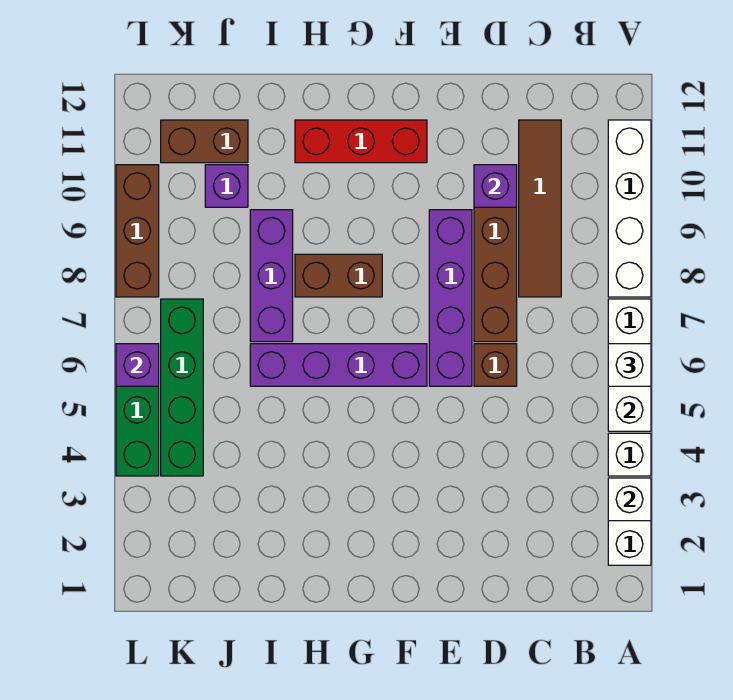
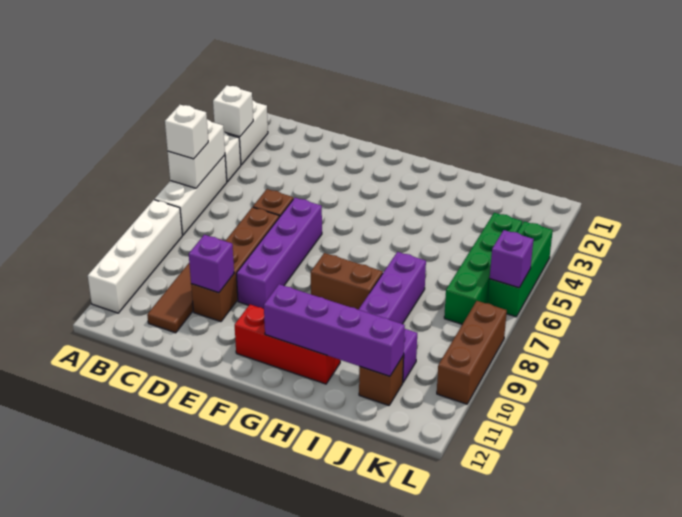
purple brick F6:I6 level 1 -> purple brick G11:J11 level 2
brown brick J11:K11 level 1 -> brown brick J11 level 1

